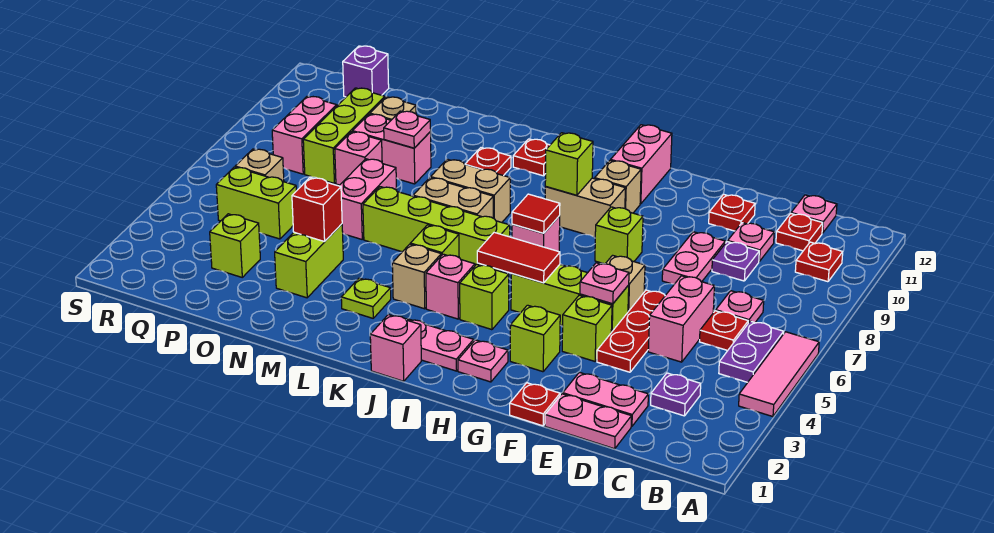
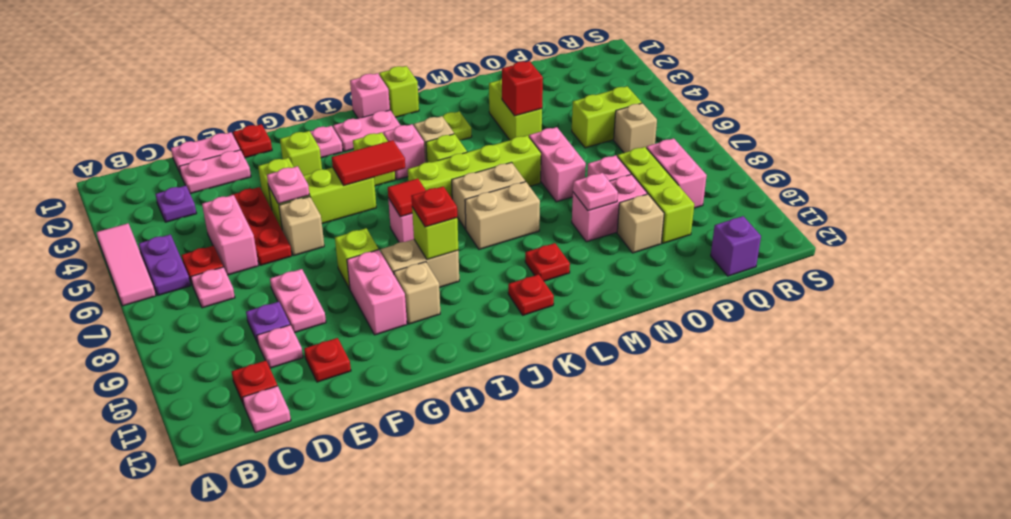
red plate B10 level 1 -> red plate I9 level 3
pink brick H11:H12 level 1 -> pink brick G9:G10 level 1
lime brick P3 level 1 -> lime brick K1 level 1

